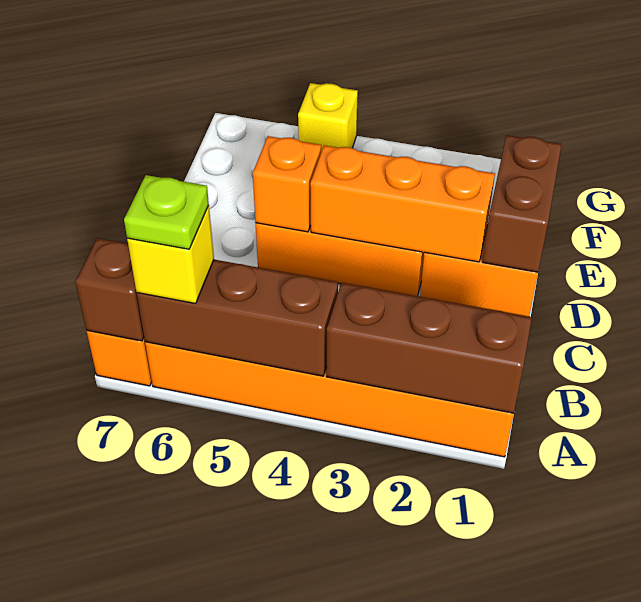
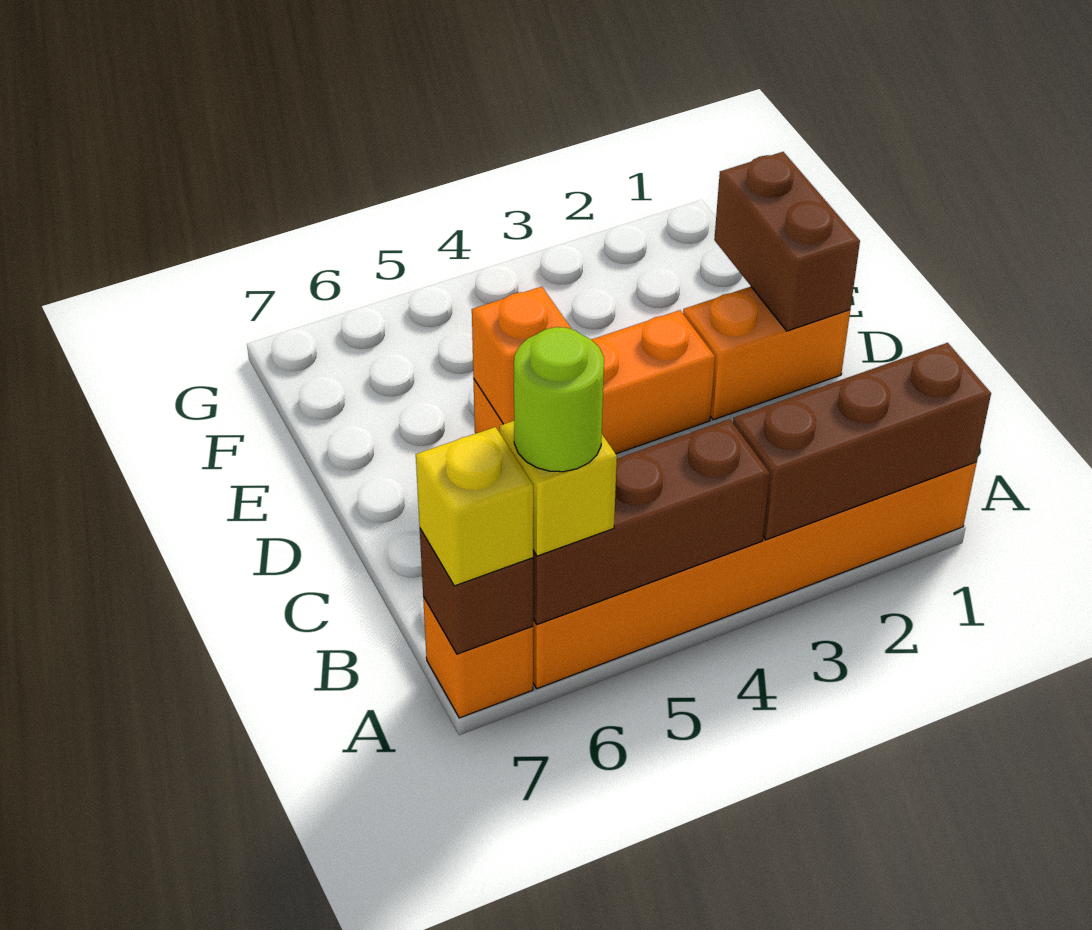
lime plate A6 level 4 -> lime round brick A6 level 4
orange brick D2:D4 level 2 -> none
yellow brick G5 level 1 -> yellow brick A7 level 3

